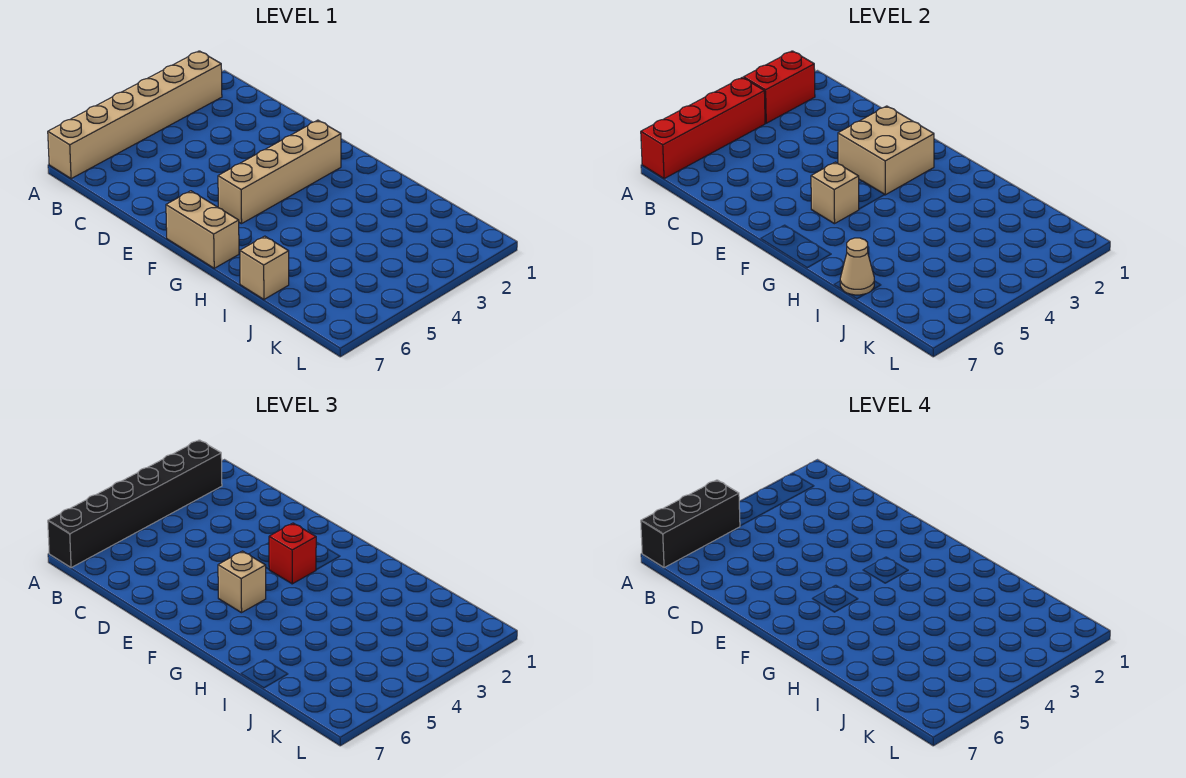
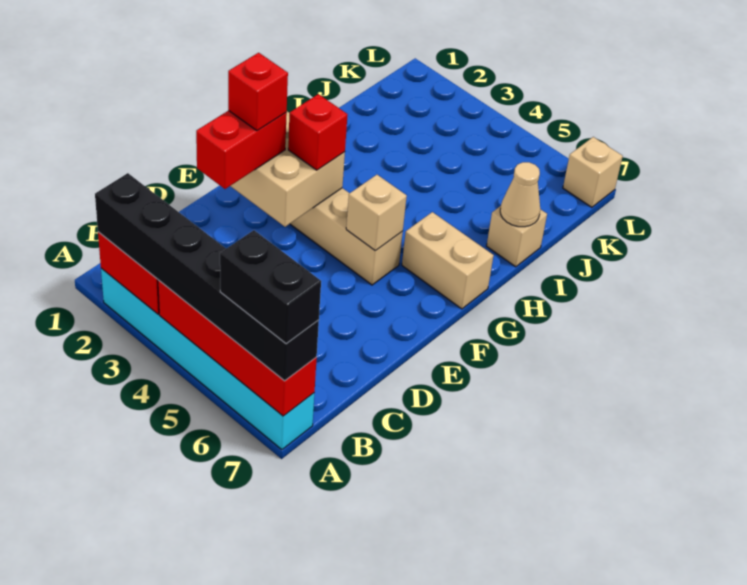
tan brick A2:A7 level 1 -> cyan brick A2:A7 level 1
black brick A5:A7 level 4 -> black brick A6:A7 level 4
none -> red brick D2:E2 level 3
none -> red brick E2 level 4
tan brick F5 level 3 -> tan brick L7 level 1
tan brick F7:G7 level 1 -> tan brick G6:G7 level 1

